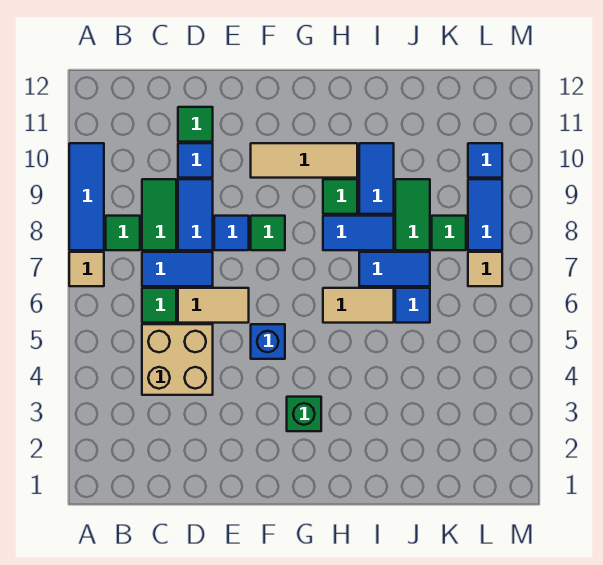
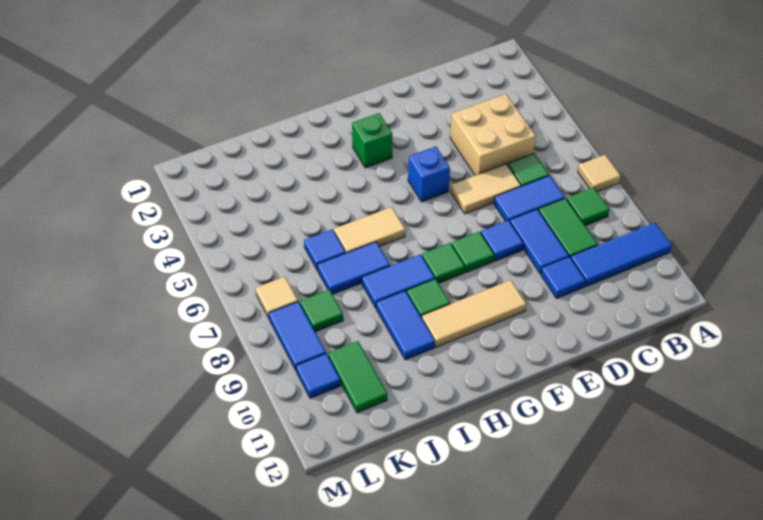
blue tile A8:A10 level 1 -> blue tile A10:C10 level 1
green tile D11 level 1 -> green tile G8 level 1
green tile J8:J9 level 1 -> green tile K10:K11 level 1

